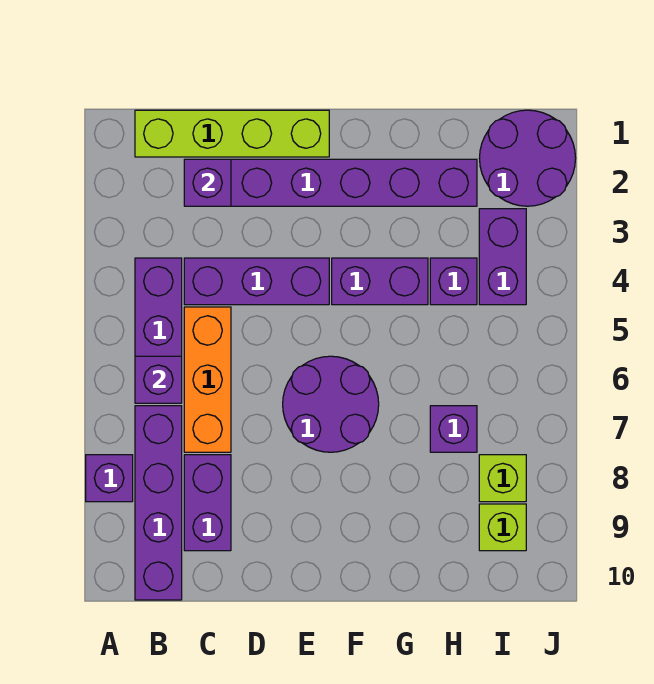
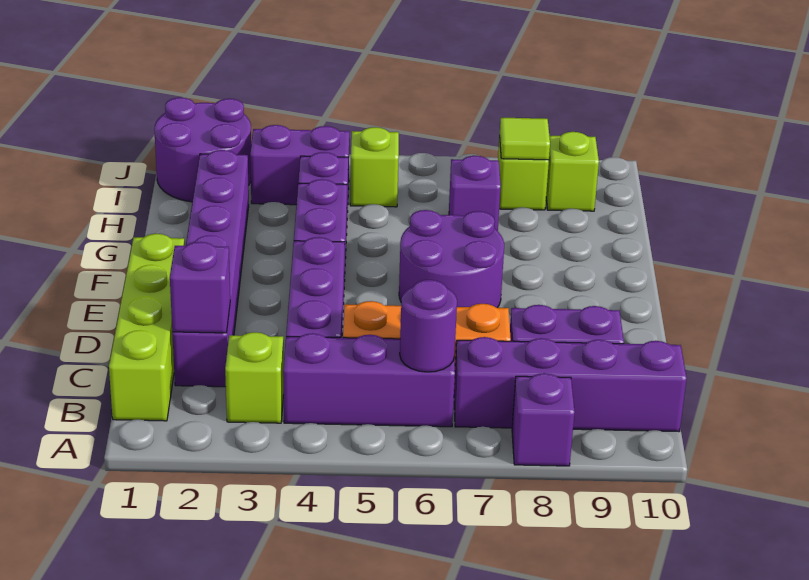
none -> lime brick B3 level 1
purple brick B6 level 2 -> purple round brick B6 level 2
none -> lime brick I5 level 1
none -> lime tile I8 level 2

